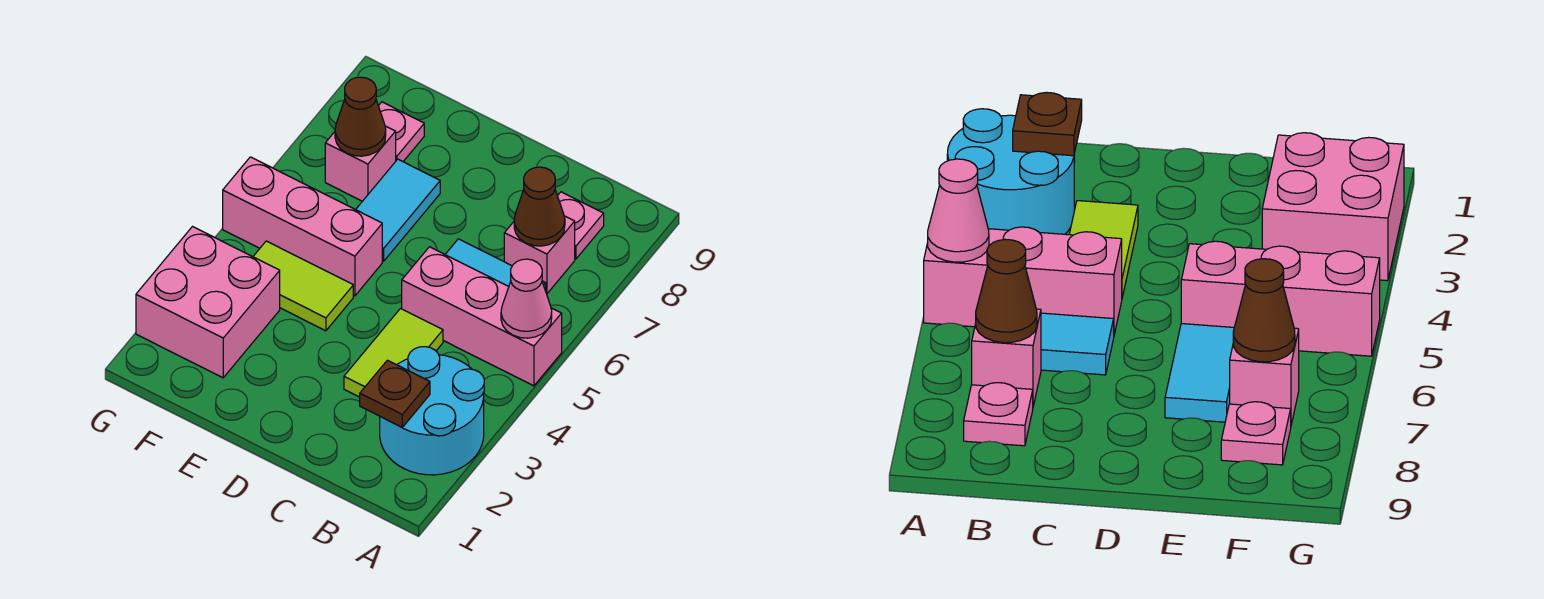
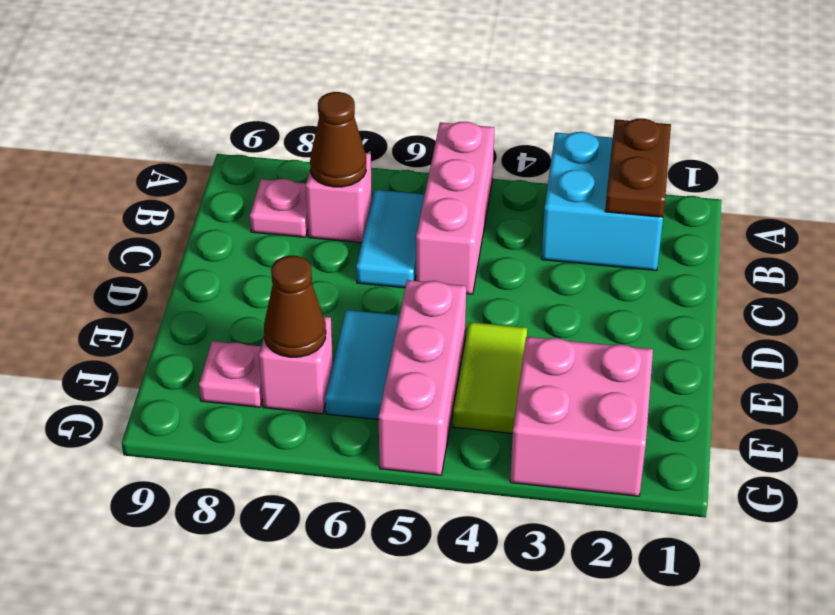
cyan round brick A2:B3 level 1 -> cyan brick A2:B3 level 1
pink cone A5 level 2 -> none
brown plate B2 level 2 -> brown plate A2:B2 level 2
lime tile C3:C4 level 1 -> none
cyan tile E6:E7 level 1 -> cyan tile E6:F6 level 1

